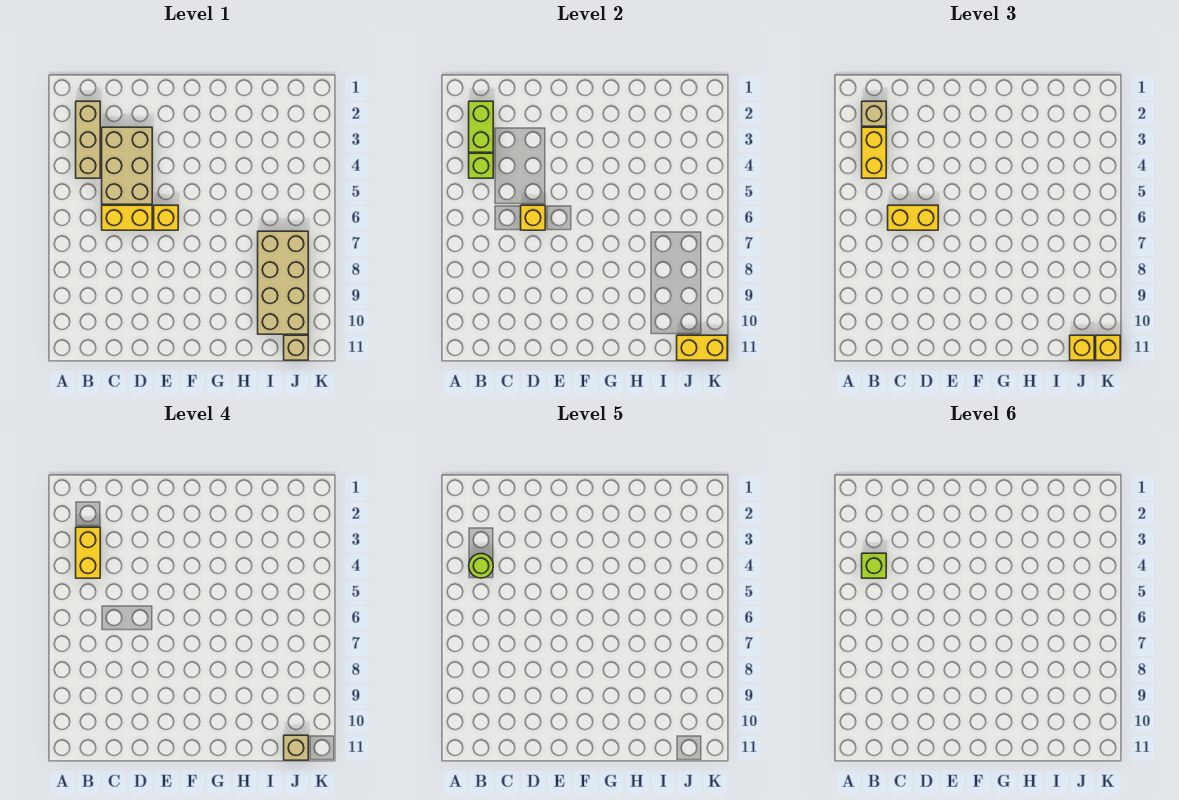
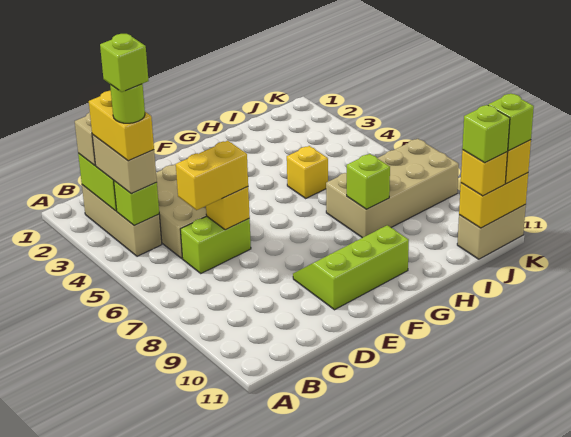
yellow brick B3:B4 level 3 -> tan brick B3:B4 level 3
yellow brick C6:D6 level 1 -> lime brick C6:D6 level 1
yellow brick E6 level 1 -> yellow brick H5 level 1
none -> lime slope E9:G10 level 1 top 10
none -> lime brick H8 level 2
tan brick I7:J10 level 1 -> tan brick H7:K8 level 1
tan brick J11 level 1 -> tan brick J11:K11 level 1
tan brick J11 level 4 -> lime brick J11 level 4
none -> lime brick K11 level 4

